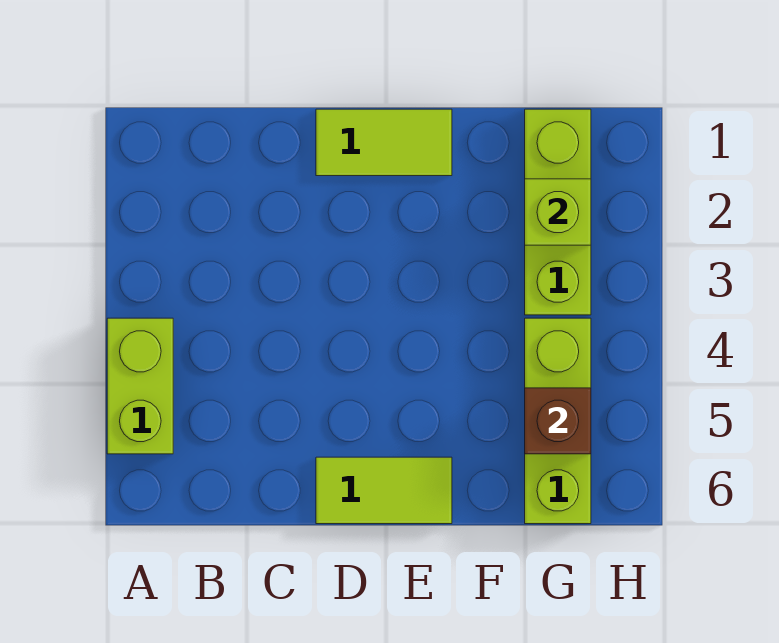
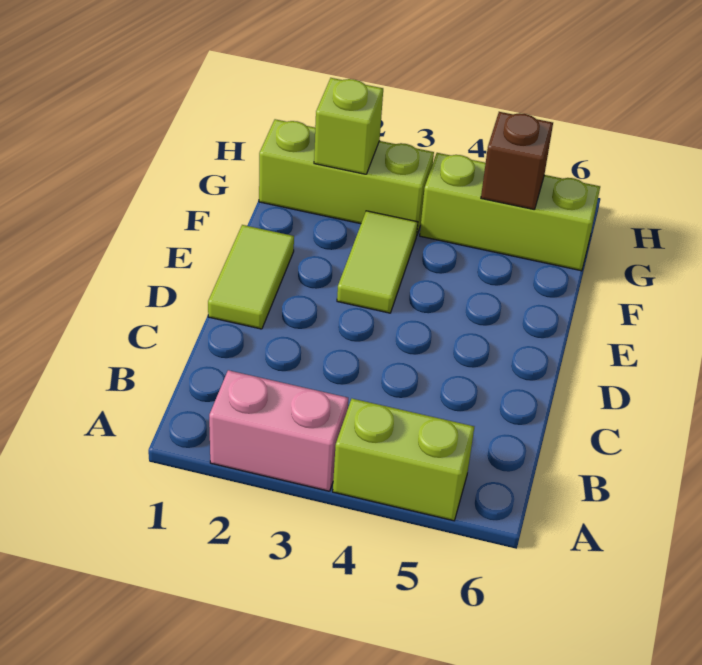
none -> pink brick A2:A3 level 1
lime tile D6:E6 level 1 -> lime tile E3:F3 level 1

